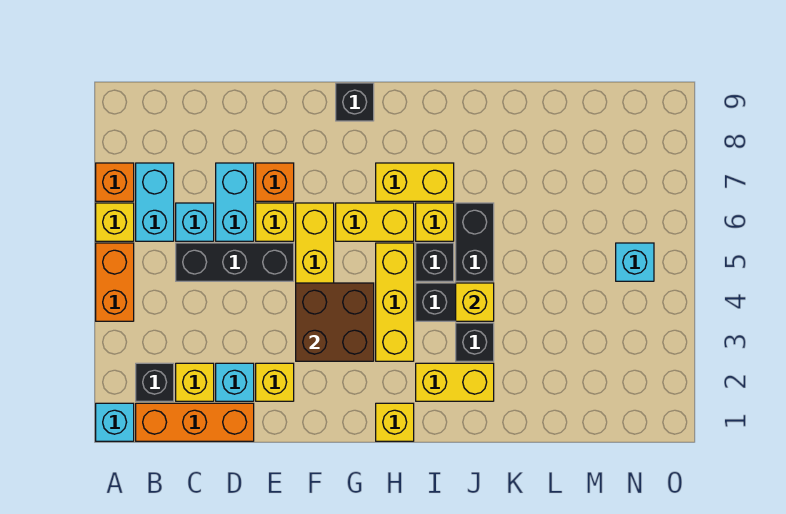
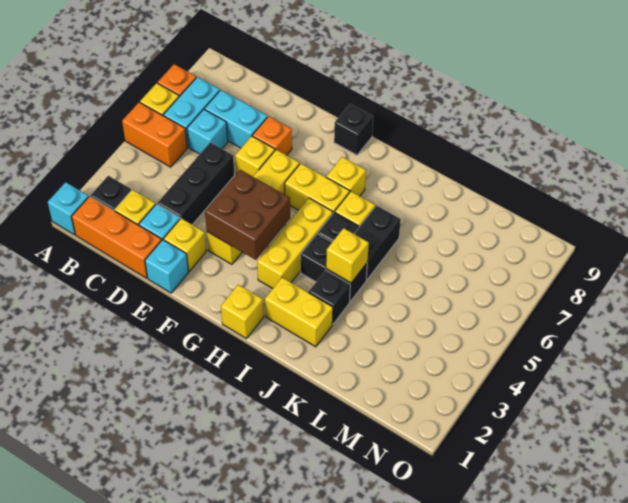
orange brick A4:A5 level 1 -> orange brick A5:B5 level 1
black brick C5:E5 level 1 -> black brick D3:D5 level 1
cyan brick D6:D7 level 1 -> cyan brick C7:D7 level 1
yellow brick H7:I7 level 1 -> yellow brick H7 level 1
cyan brick N5 level 1 -> cyan brick E1 level 1

